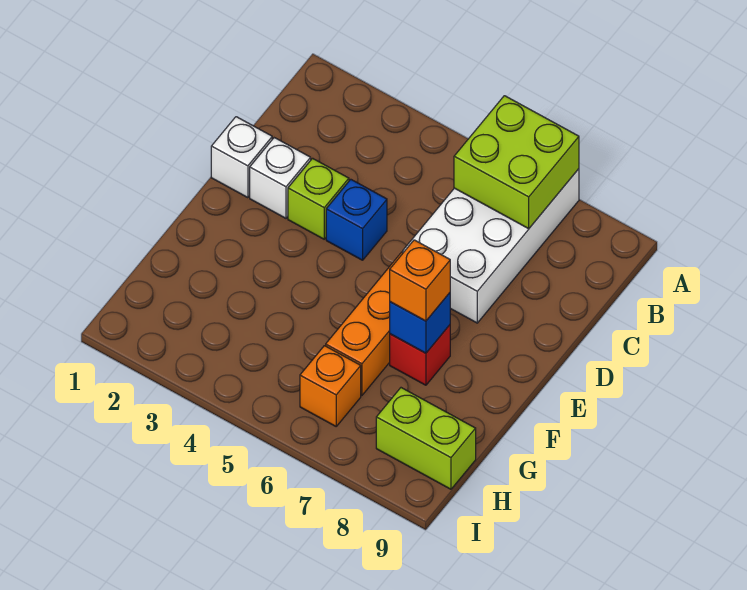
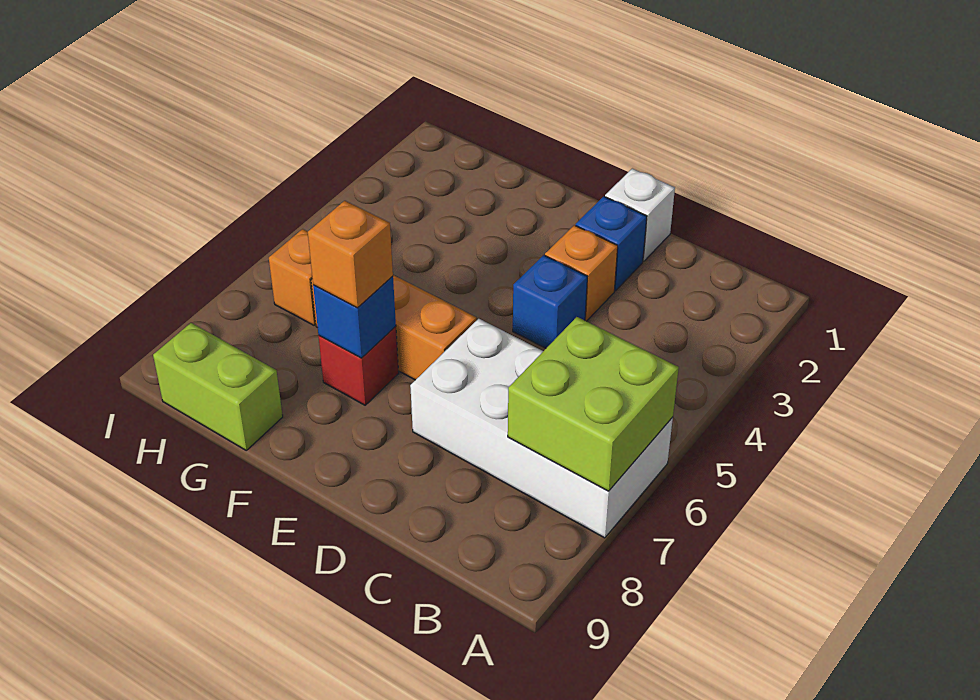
white brick D2 level 1 -> blue brick D2 level 1
lime brick D3 level 1 -> orange brick D3 level 1
lime brick H8:H9 level 1 -> lime brick G9:H9 level 1

